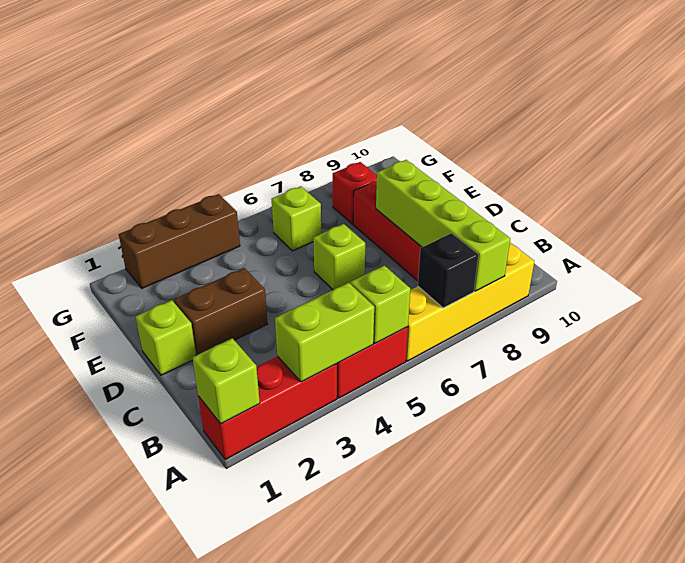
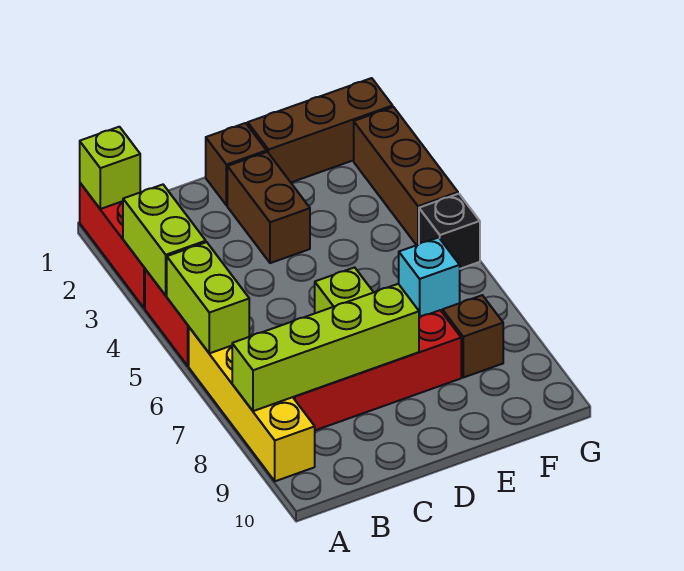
lime brick A5 level 2 -> lime brick A5:A6 level 2
black brick A7 level 2 -> black brick G5 level 1
lime brick D1 level 1 -> brown brick D1 level 1
none -> brown brick E1:G1 level 1
lime brick F6 level 1 -> cyan brick F6 level 1
red brick F8 level 1 -> brown brick F8 level 1

